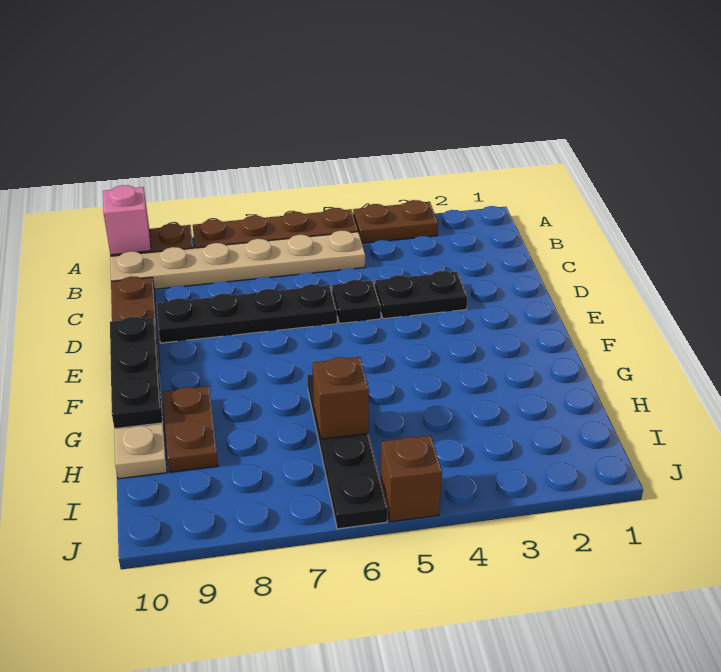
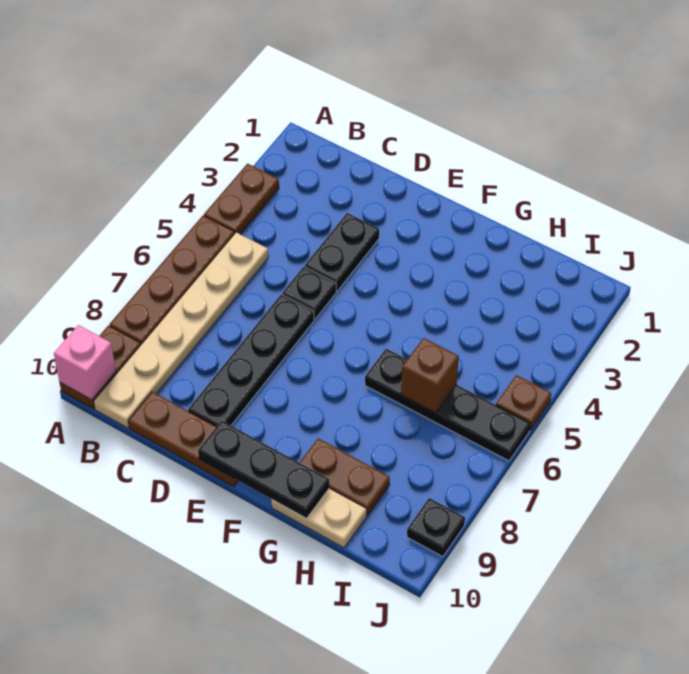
brown brick J5 level 1 -> brown plate J5 level 1
none -> black plate J9 level 1

